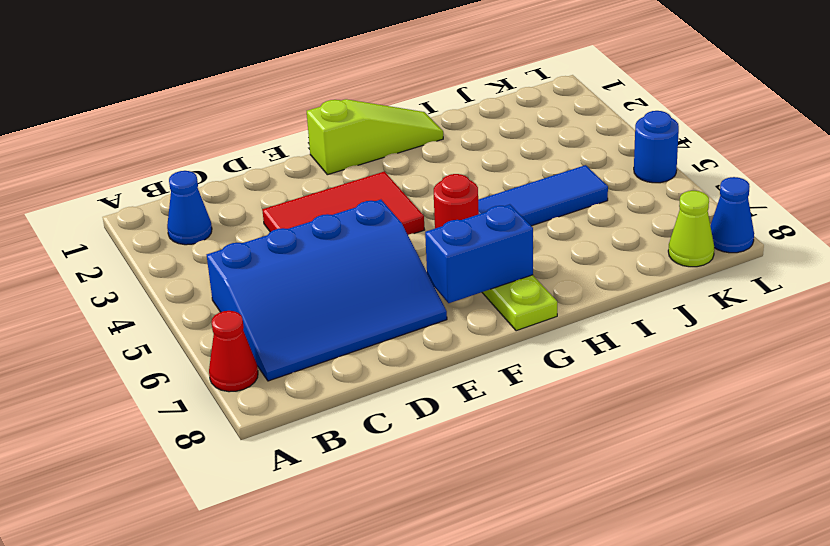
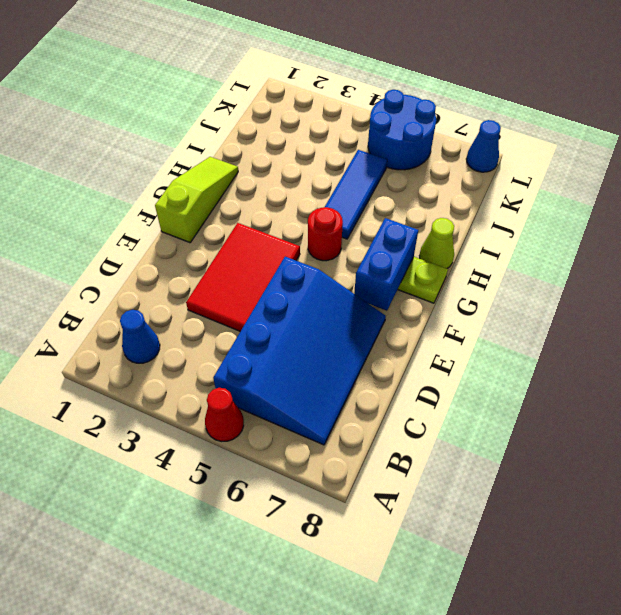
red cone A7 level 1 -> red cone A5 level 1
lime cone K8 level 1 -> lime cone H8 level 1
blue round brick L5 level 1 -> blue round brick K5:L6 level 1

